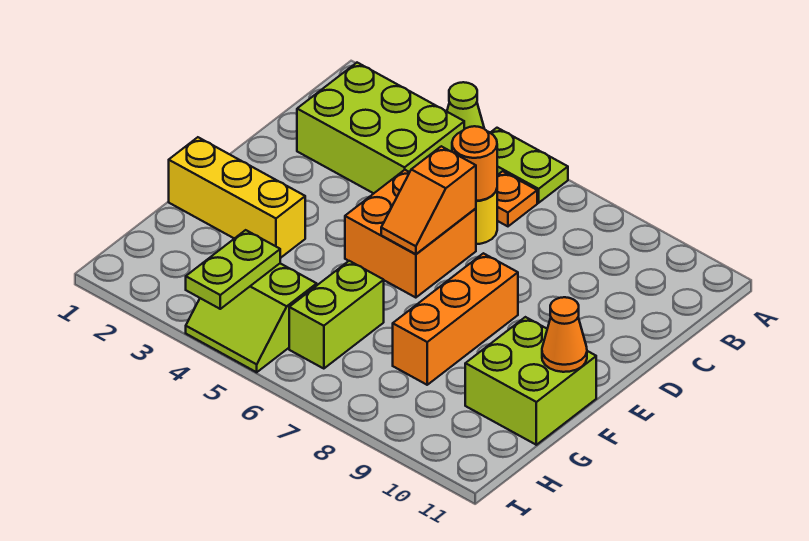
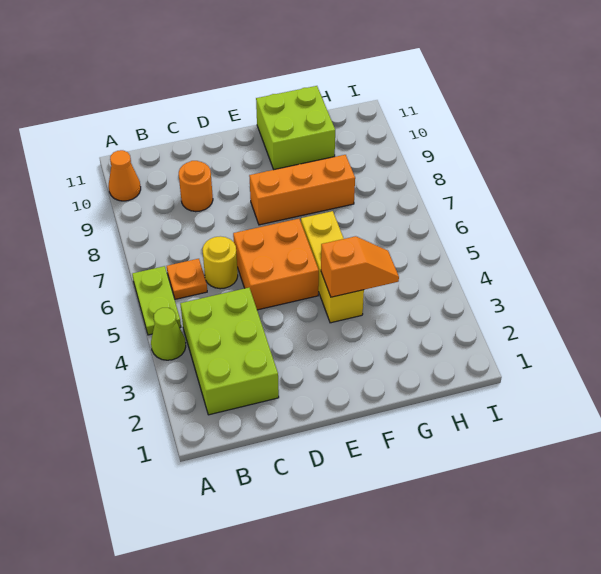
orange round brick C6 level 2 -> orange round brick C9 level 1
orange slope D6:E6 level 2 top D -> orange slope F4:G4 level 2 top F
yellow brick F1:F3 level 1 -> yellow brick F4:F6 level 1
orange cone F11 level 2 -> orange cone A10 level 1
lime brick G6:H6 level 1 -> none
lime slope H4:I5 level 1 top H -> none
lime plate H4:I4 level 2 -> none

